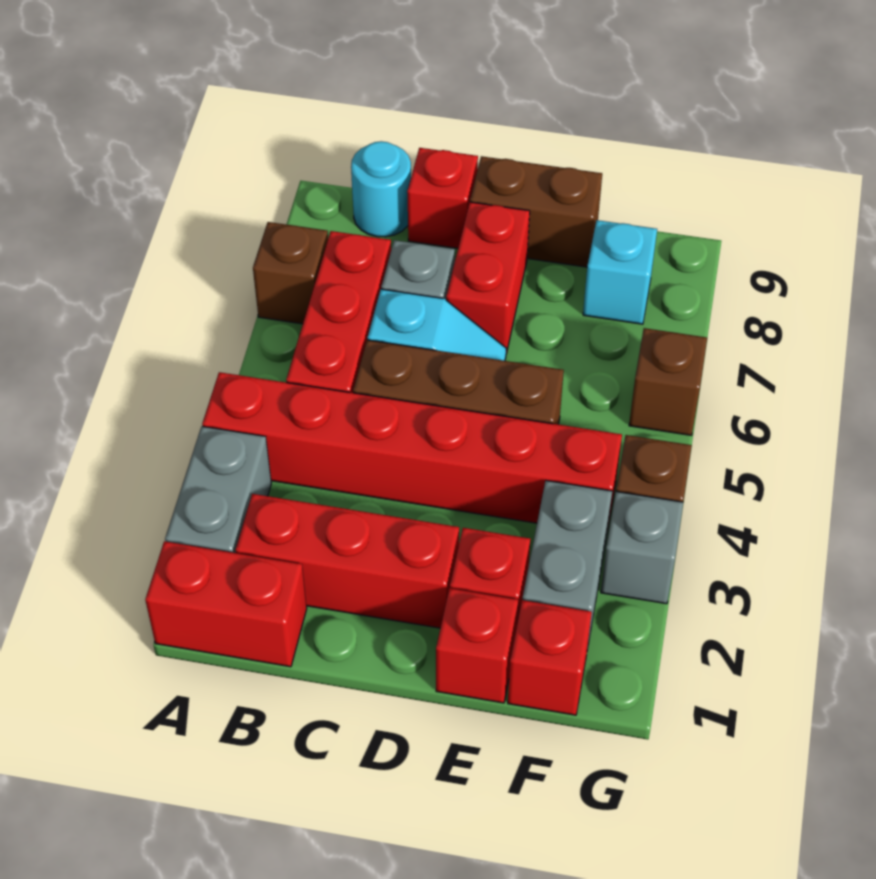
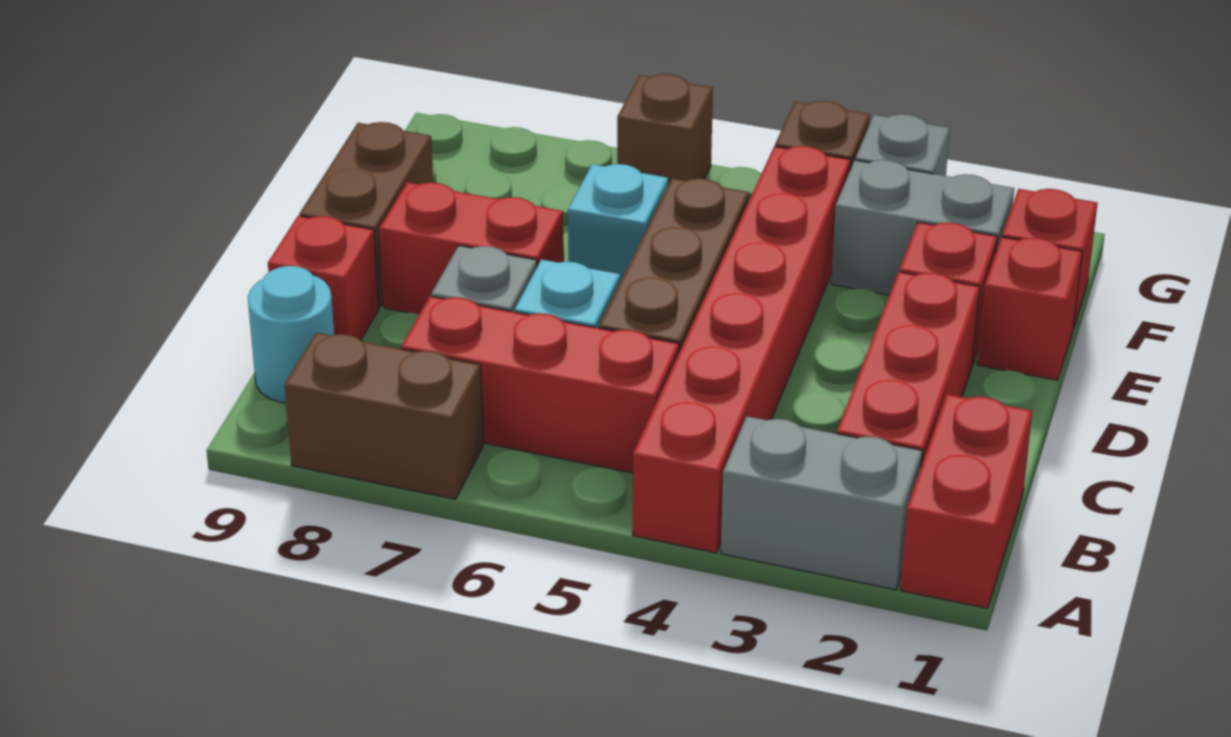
brown brick A7 level 1 -> brown brick A7:A8 level 1
cyan brick F8 level 1 -> cyan brick E6 level 1

